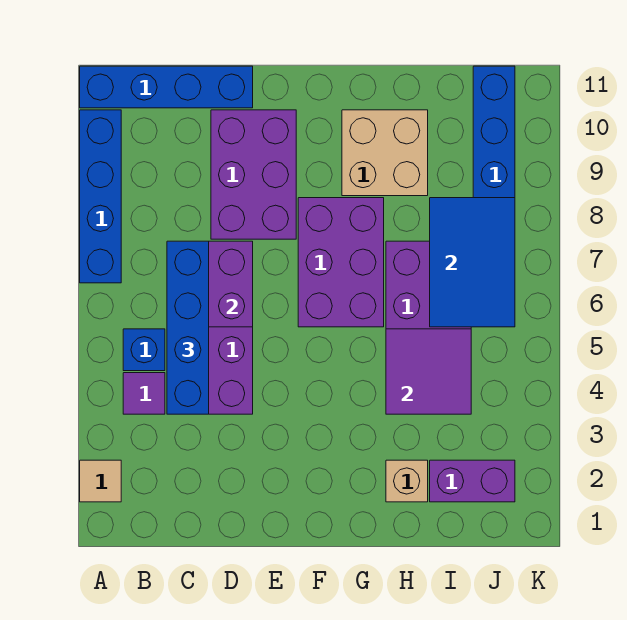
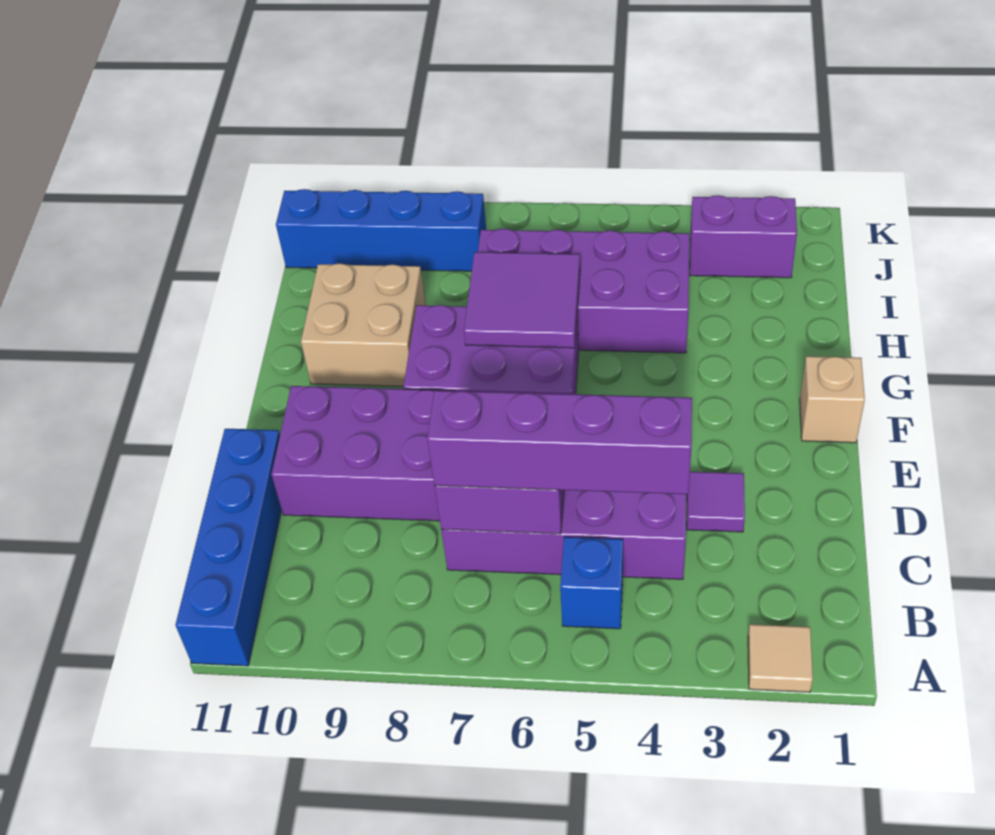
blue brick A7:A10 level 1 -> none
purple tile B4 level 1 -> purple tile D3 level 1
blue brick C4:C7 level 3 -> purple brick C4:C7 level 3
tan brick H2 level 1 -> tan brick F1 level 1
purple tile H4:I5 level 2 -> purple tile G6:H7 level 2
purple brick I2:J2 level 1 -> purple brick J2:J3 level 1
blue tile I6:J8 level 2 -> none

